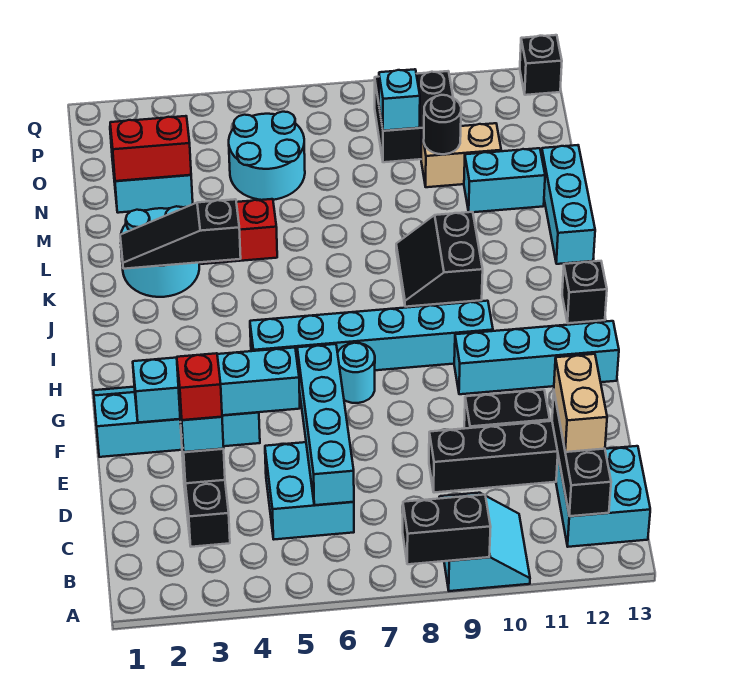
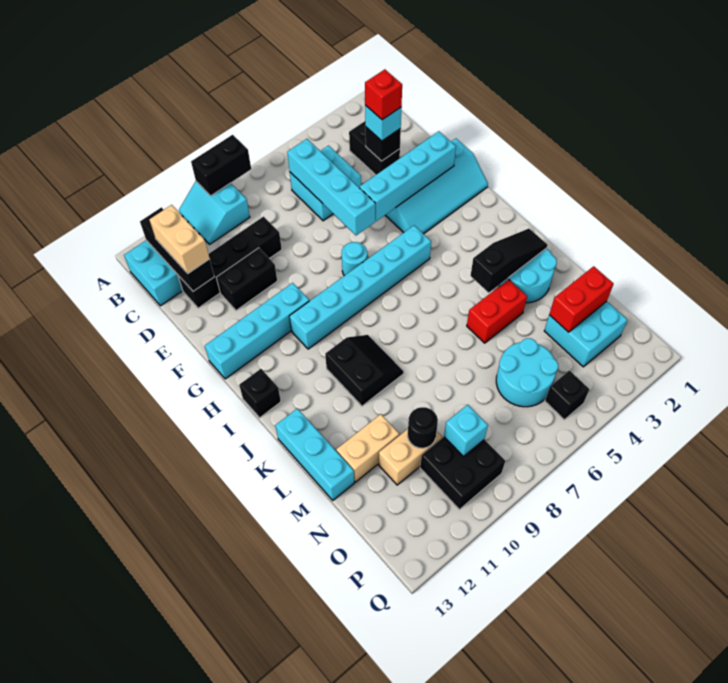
cyan brick M11:M12 level 1 -> tan brick M11:M12 level 1
black brick Q13 level 1 -> black brick P5 level 1

